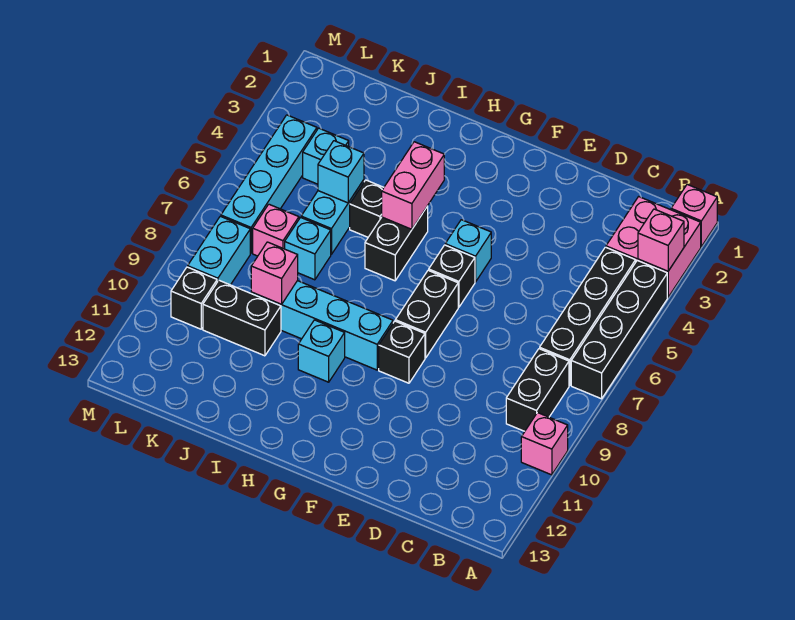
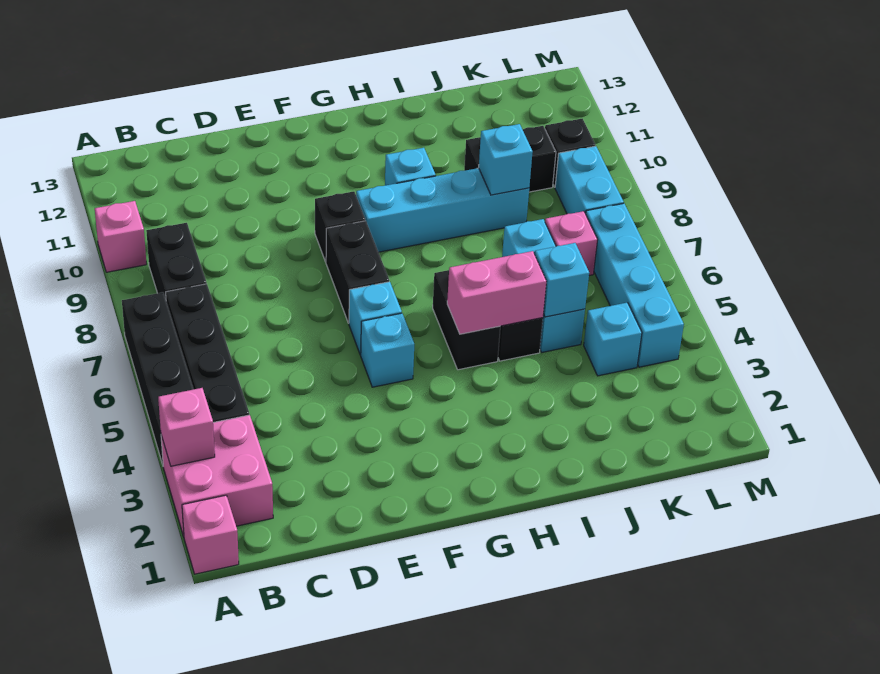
black brick F6 level 1 -> cyan brick F6 level 1
pink brick H4:H5 level 2 -> pink brick H5:I5 level 2
pink brick J9 level 2 -> cyan brick J9 level 2

